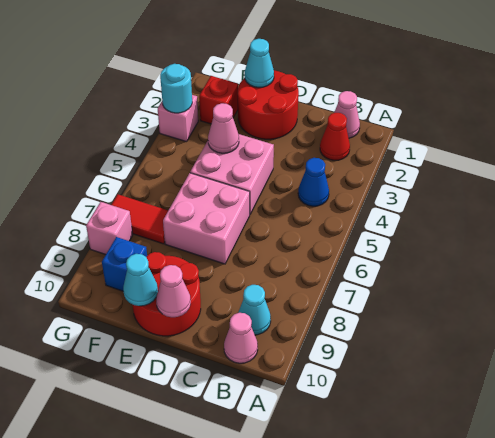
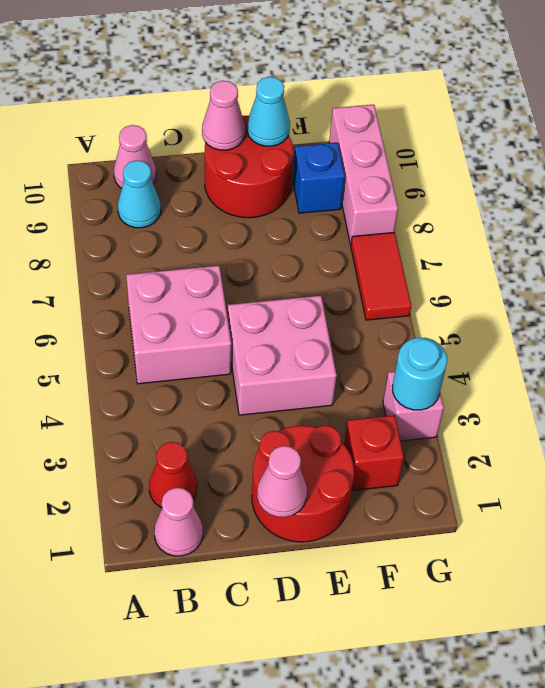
blue cone B4 level 1 -> none
pink brick D6:E7 level 1 -> pink brick B5:C6 level 1
cyan cone E1 level 2 -> none
pink cone E4 level 2 -> pink cone D1 level 2
red tile F7:G7 level 1 -> red tile G6:G7 level 1
pink brick G8 level 1 -> pink brick G8:G10 level 1

